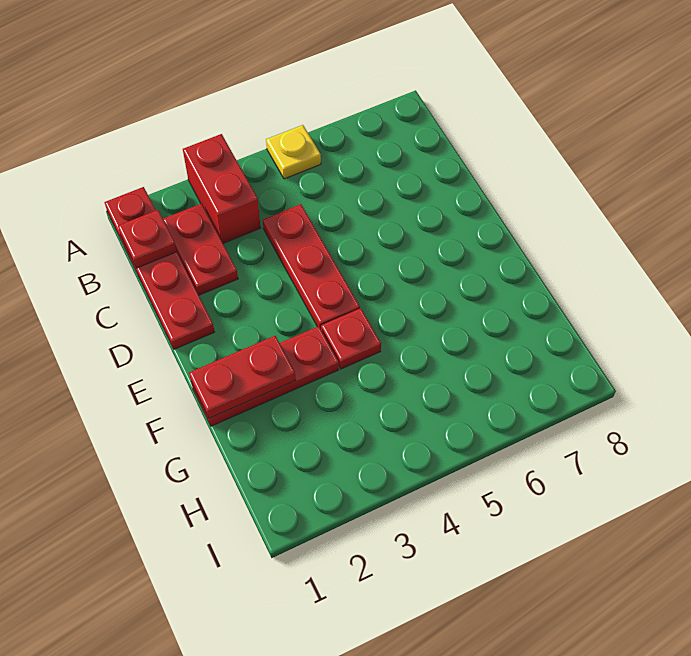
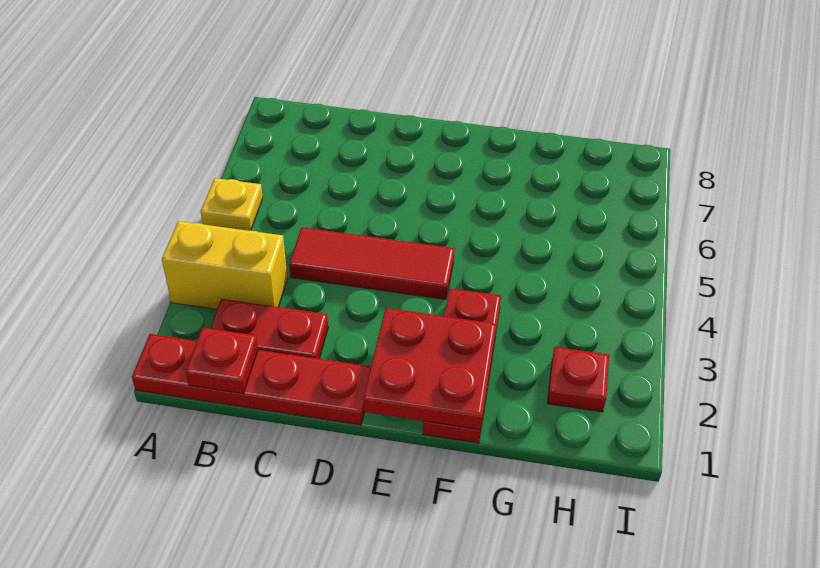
red brick A3:B3 level 1 -> yellow brick A3:B3 level 1
red plate C4:E4 level 1 -> red tile C4:E4 level 1
red plate F1:F2 level 2 -> red plate E1:F2 level 2
red plate F4 level 1 -> red plate H2 level 1

